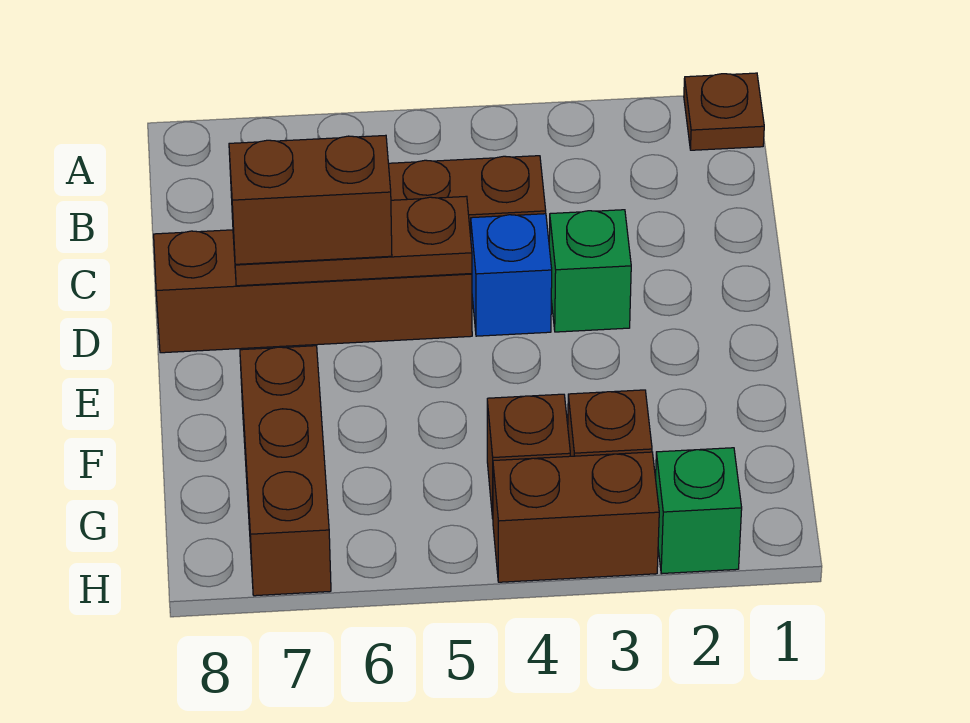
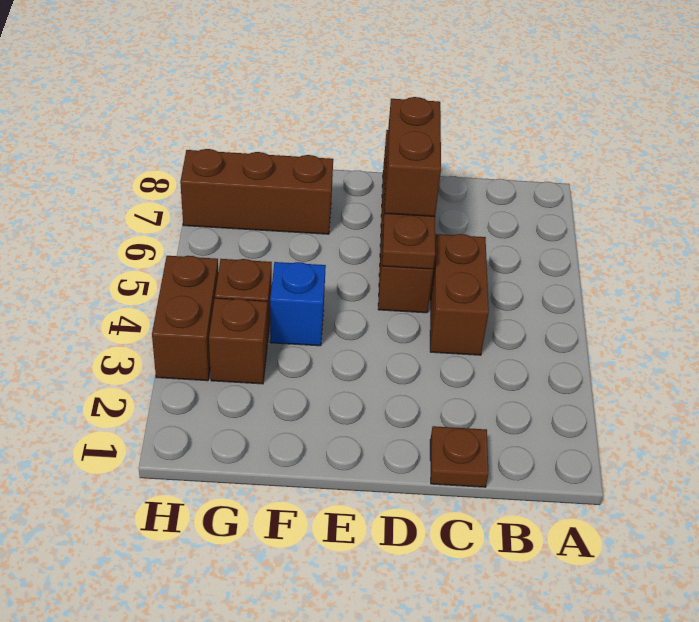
brown plate A1 level 1 -> brown plate C1 level 1
green brick D3 level 1 -> none
blue brick D4 level 1 -> blue brick F4 level 1
green brick H2 level 1 -> none

